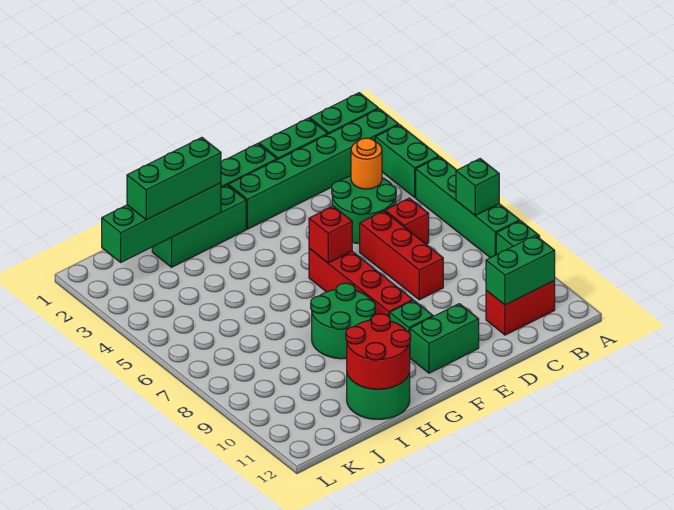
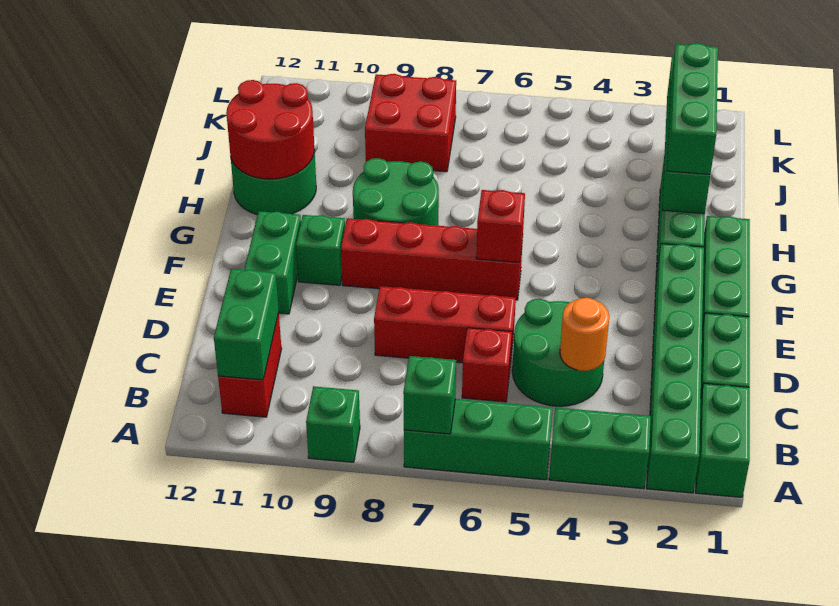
green brick A5:A8 level 1 -> green brick A5:A7 level 1
none -> red brick J8:K9 level 1

